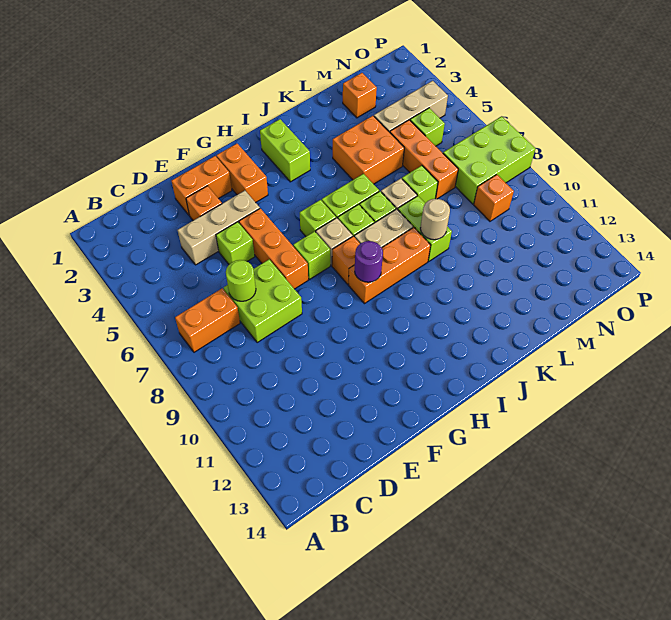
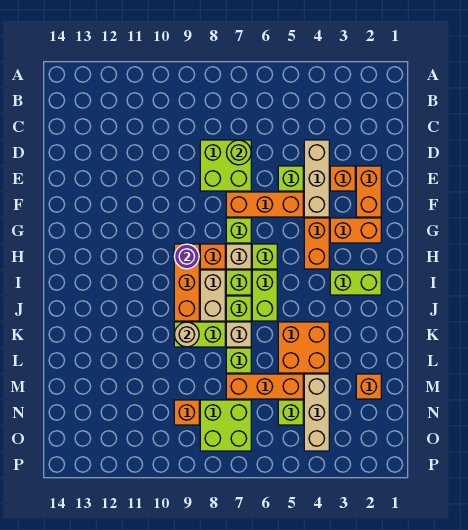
orange brick B7:C7 level 1 -> orange brick G4:H4 level 1
lime brick N7:P8 level 1 -> lime brick N7:O8 level 1

